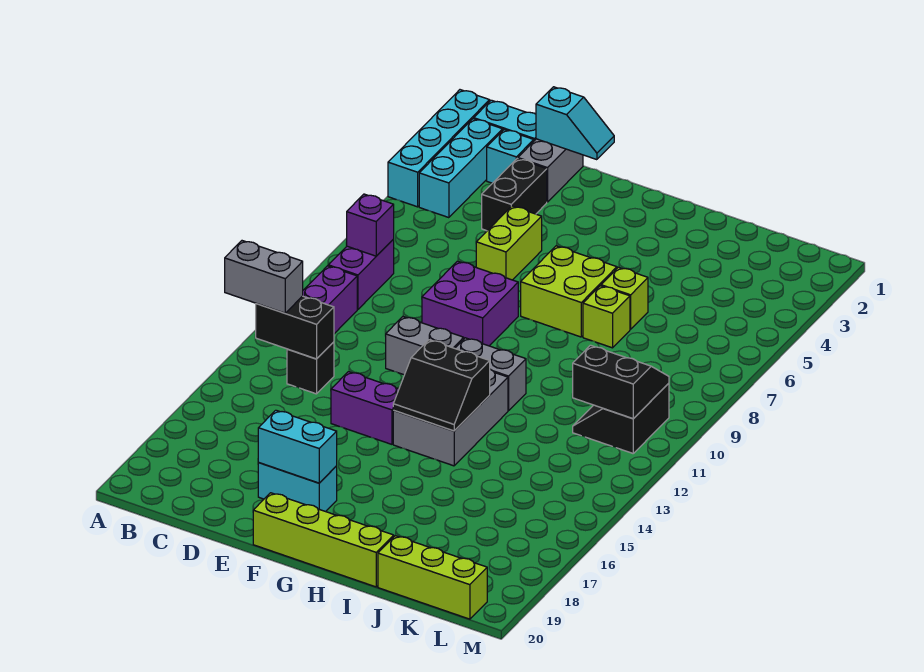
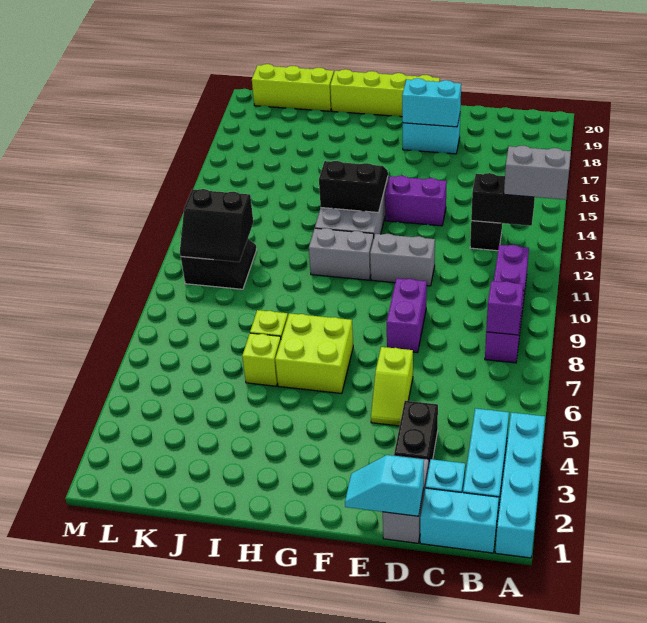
lime brick E5:E6 level 1 -> lime slope E5:E6 level 1 top 6
purple brick E8:F9 level 1 -> purple brick E8:E9 level 1

